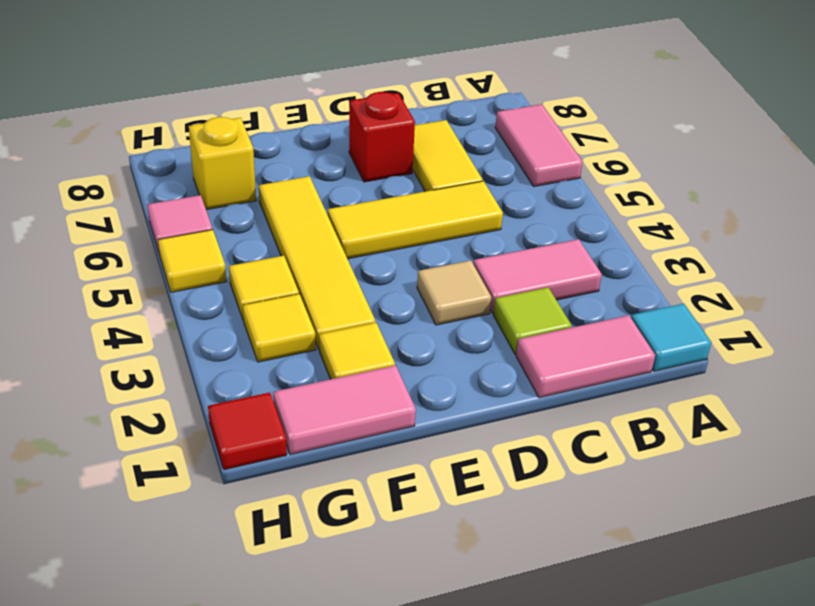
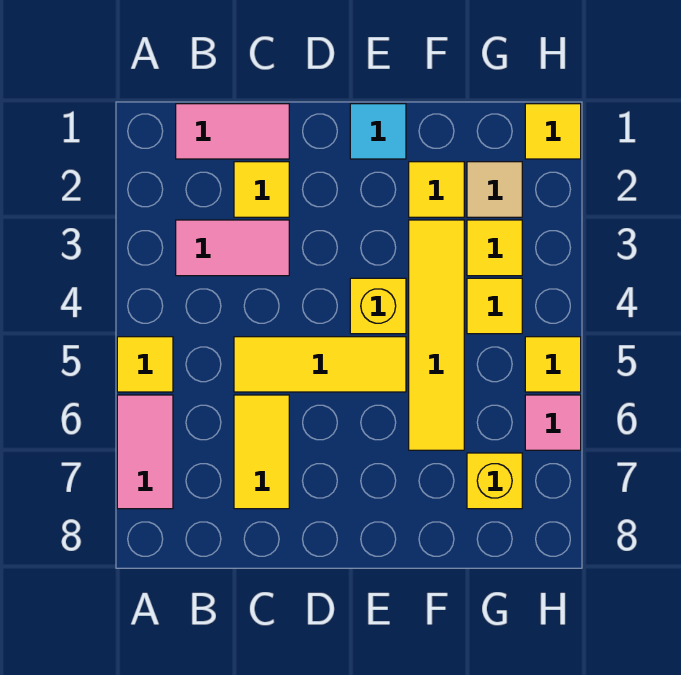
cyan tile A1 level 1 -> cyan tile E1 level 1
none -> yellow tile A5 level 1
lime tile C2 level 1 -> yellow tile C2 level 1
tan tile D3 level 1 -> tan tile G2 level 1
red brick D7 level 1 -> none
none -> yellow brick E4 level 1
pink tile F1:G1 level 1 -> none
red tile H1 level 1 -> yellow tile H1 level 1

